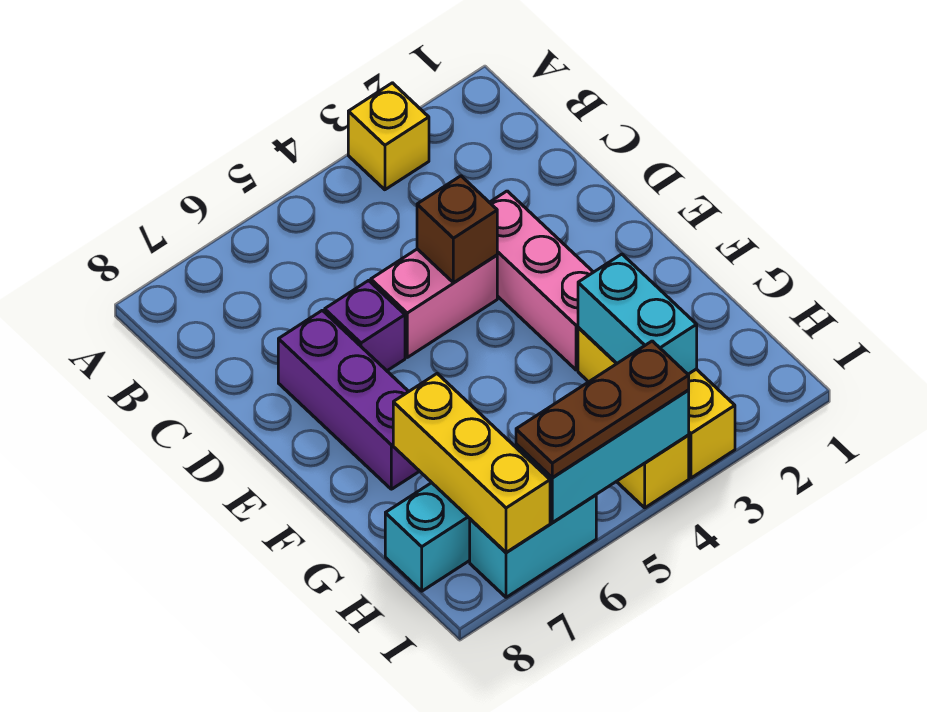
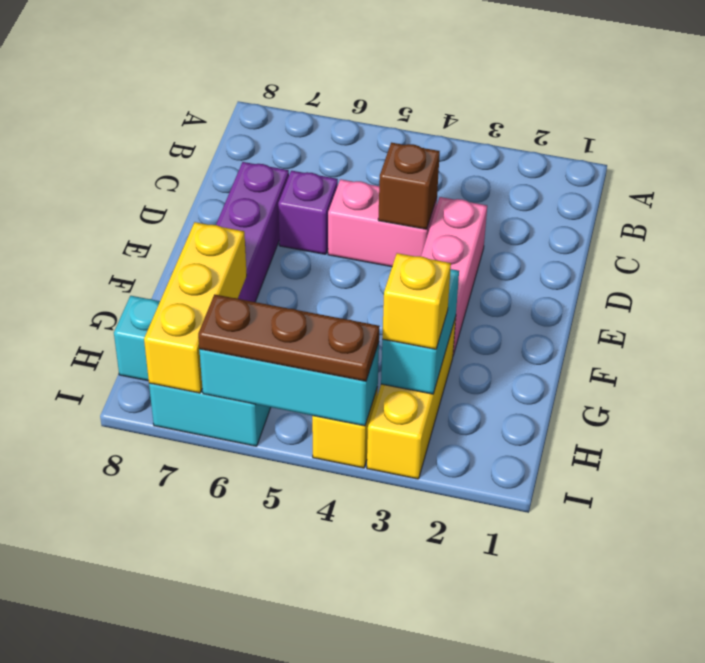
yellow brick A3 level 1 -> yellow brick H3 level 3

